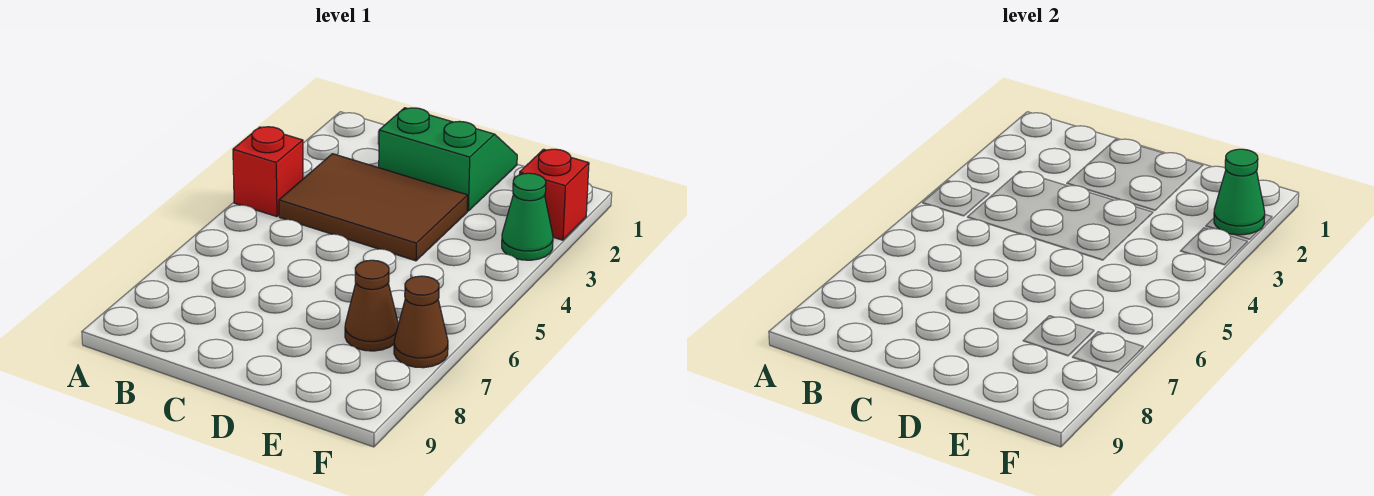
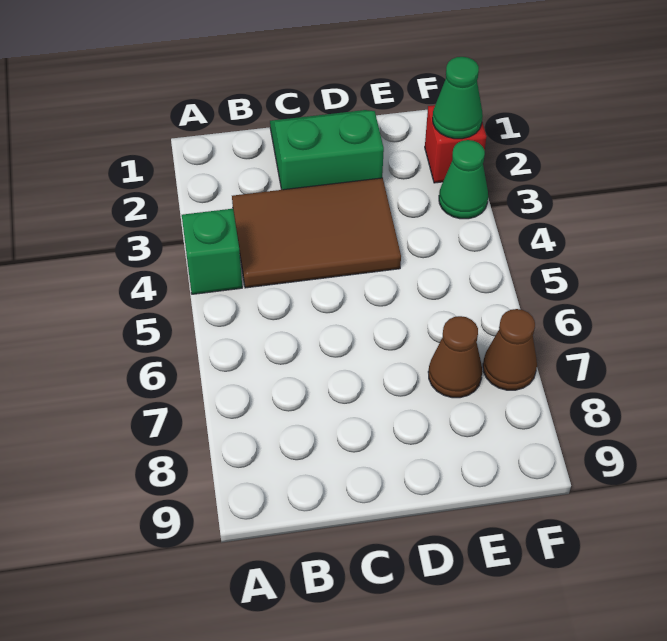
red brick A4 level 1 -> green brick A4 level 1

